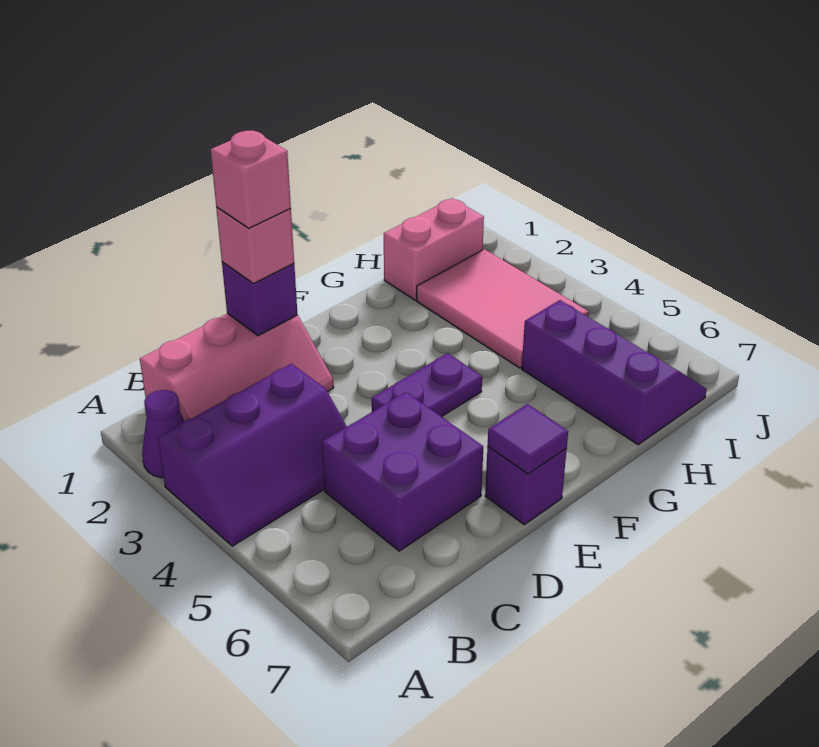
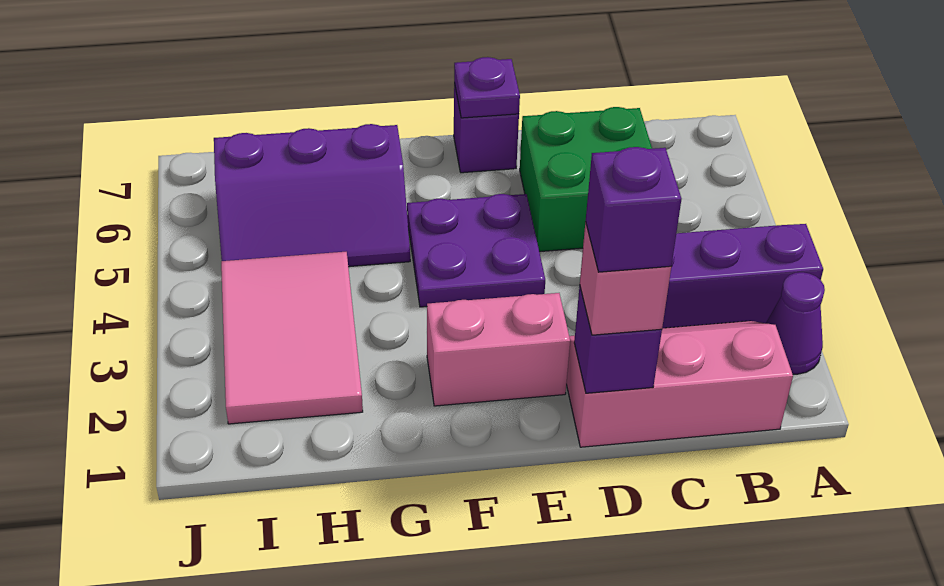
purple brick C5:D6 level 1 -> green brick C5:D6 level 1
pink brick D1 level 4 -> purple brick D1 level 4
purple plate E4:F4 level 1 -> purple plate E4:F5 level 1
purple tile E7 level 2 -> purple plate E7 level 2
pink brick H1:I1 level 1 -> pink brick E2:F2 level 1
purple slope H5:I7 level 1 top H -> purple slope G5:I6 level 1 top 6

